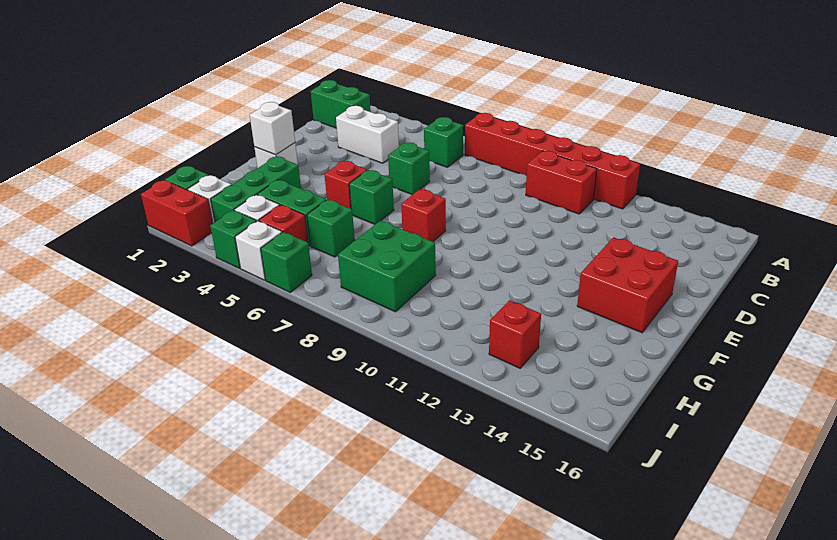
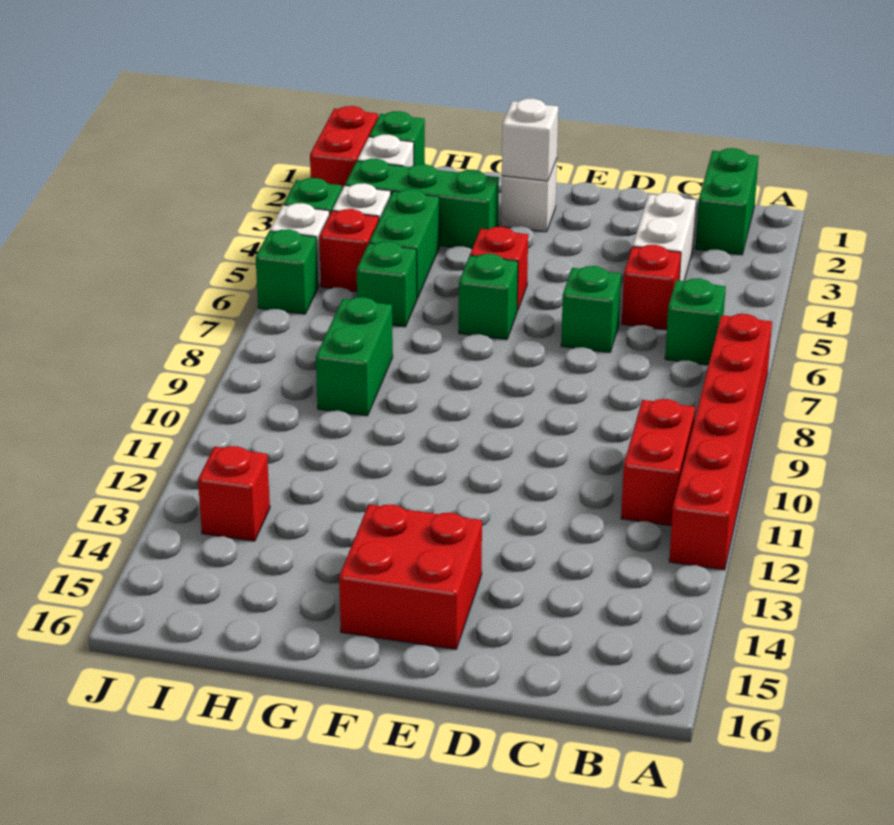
red brick F8 level 1 -> red brick C5 level 1
green brick H8:I9 level 1 -> green brick H8:H9 level 1

